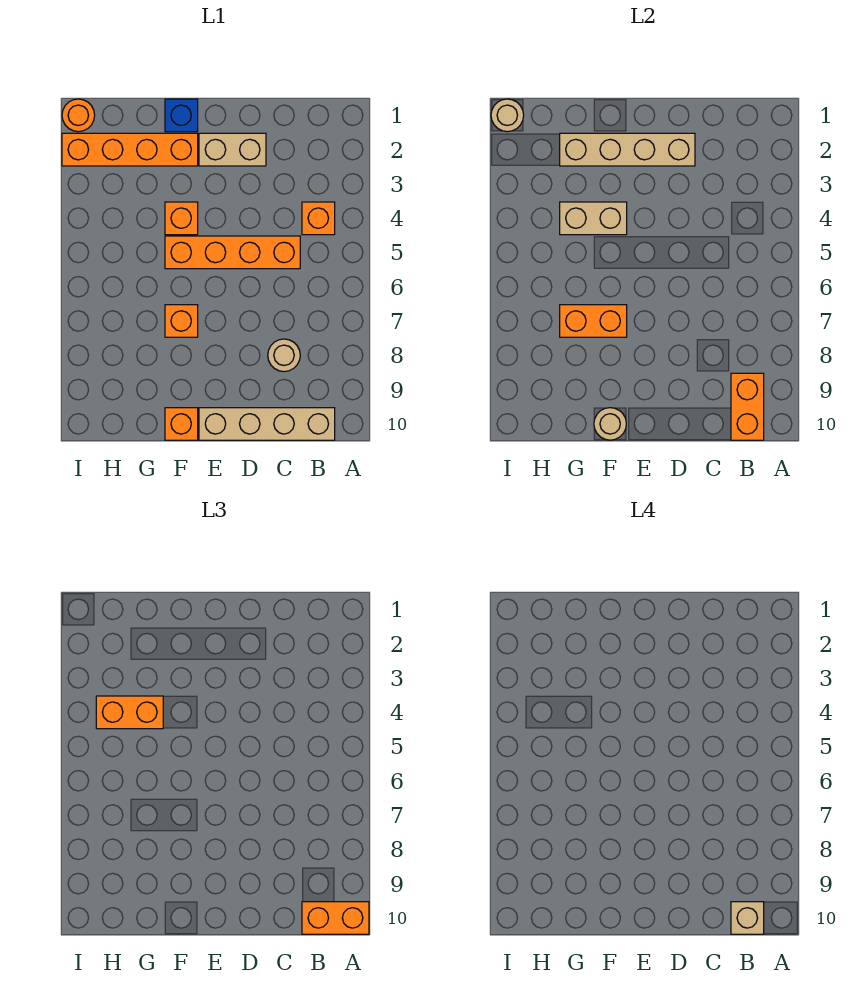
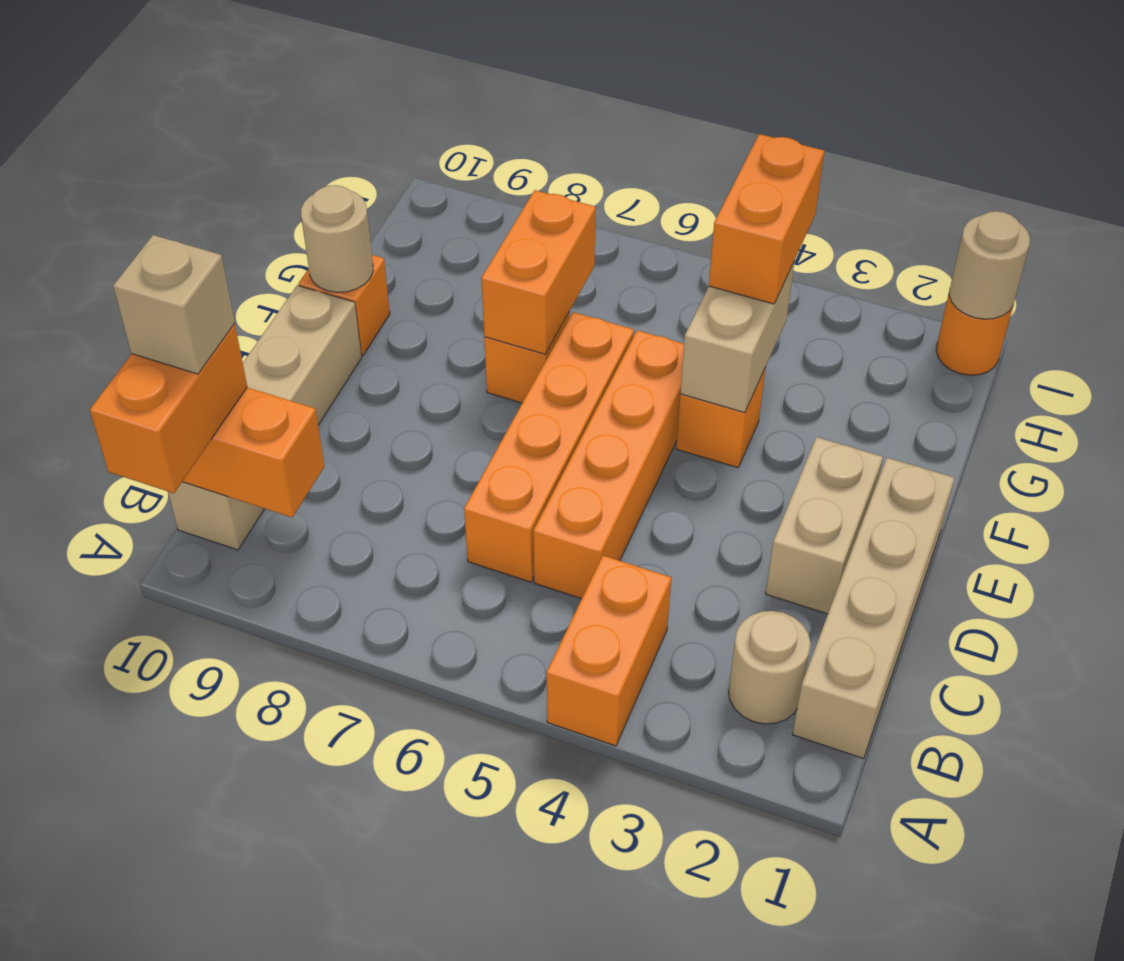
orange brick B4 level 1 -> orange brick A4:B4 level 1
tan round brick C8 level 1 -> tan round brick B2 level 1
tan brick D2:G2 level 2 -> tan brick B1:E1 level 1
blue brick F1 level 1 -> none
orange brick F2:I2 level 1 -> orange brick C6:F6 level 1

